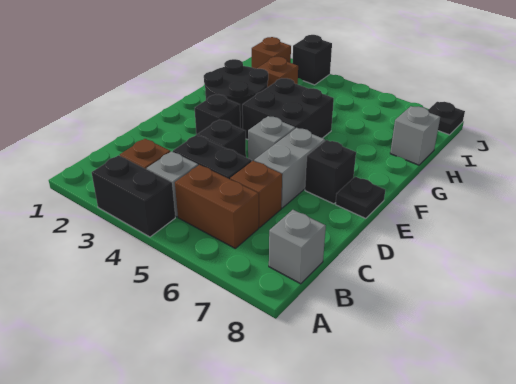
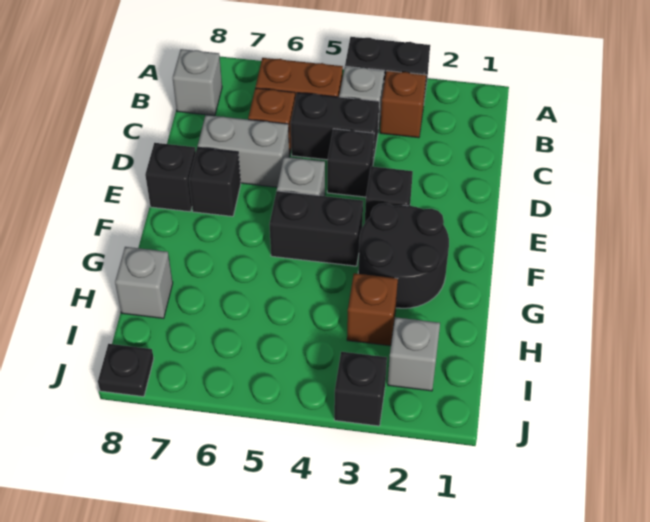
grey brick D6:E6 level 1 -> grey brick D6:D7 level 1
black plate E8 level 1 -> black brick E8 level 1
black brick F4:G5 level 1 -> black brick F4:F5 level 1
brown brick I2 level 1 -> grey brick I2 level 1

